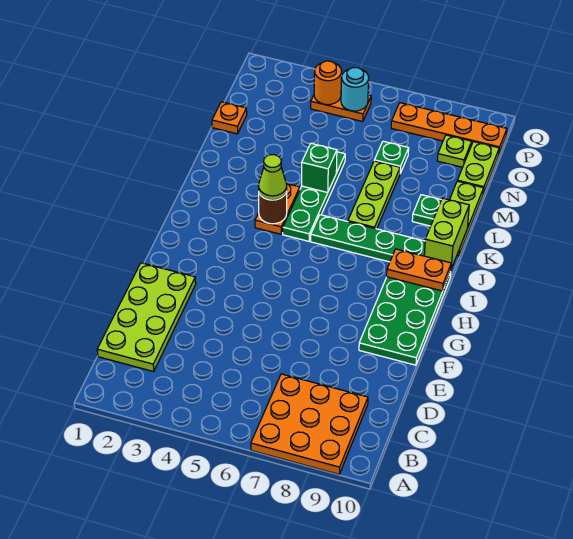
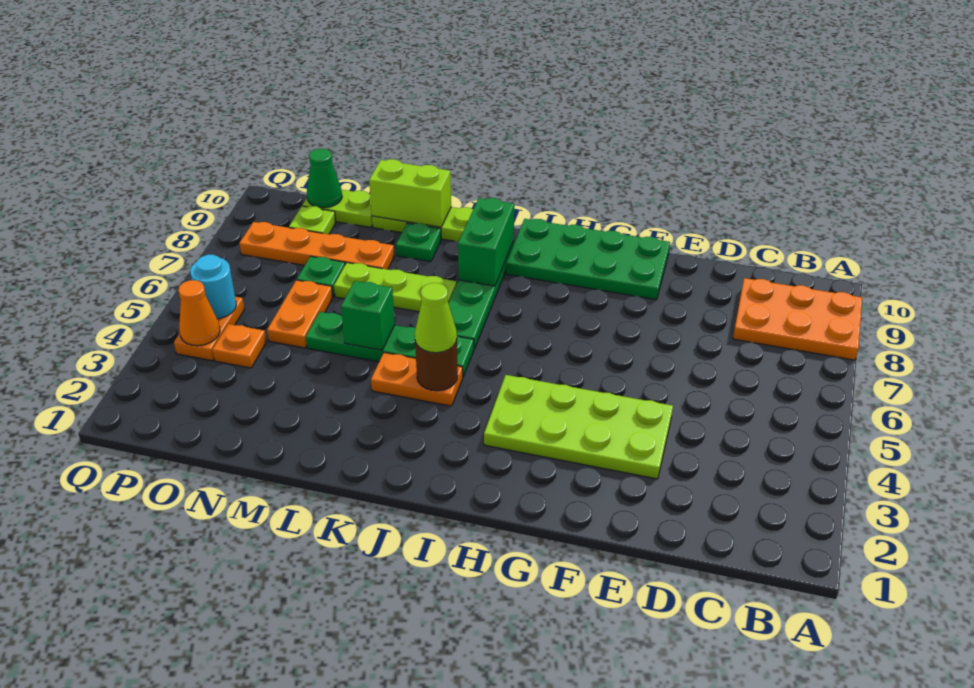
orange plate A7:C9 level 1 -> orange plate A8:C9 level 1
lime plate C1:F2 level 1 -> lime plate E3:H4 level 1
orange plate I9:I10 level 2 -> orange plate N5:N6 level 1
none -> green brick J8:J9 level 2
lime brick J10:K10 level 2 -> lime brick L10:M10 level 2
orange plate N1 level 1 -> orange plate O4 level 1
none -> green cone O10 level 2
orange round brick P4 level 2 -> orange cone P4 level 2
orange plate P7:P10 level 1 -> orange plate M8:P8 level 1

